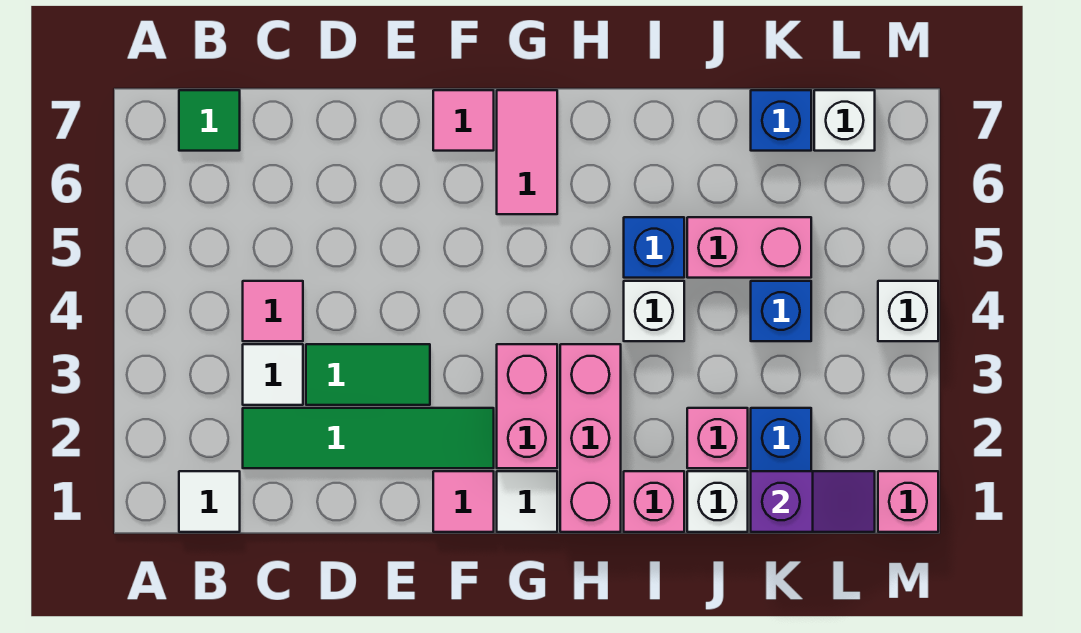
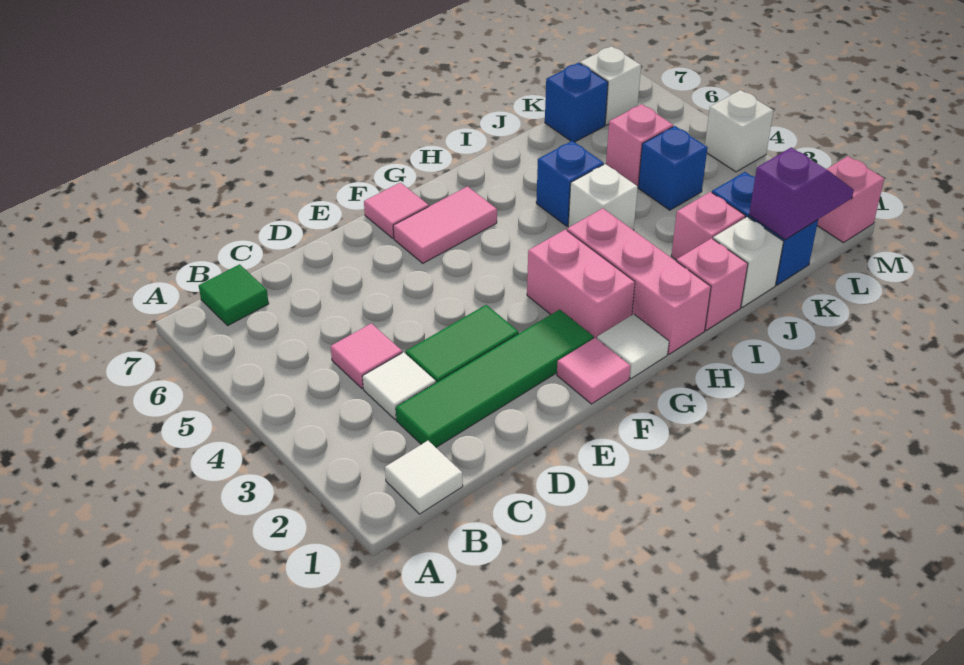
pink tile G6:G7 level 1 -> pink tile F6:G6 level 1
pink brick J5:K5 level 1 -> pink brick K5 level 1

